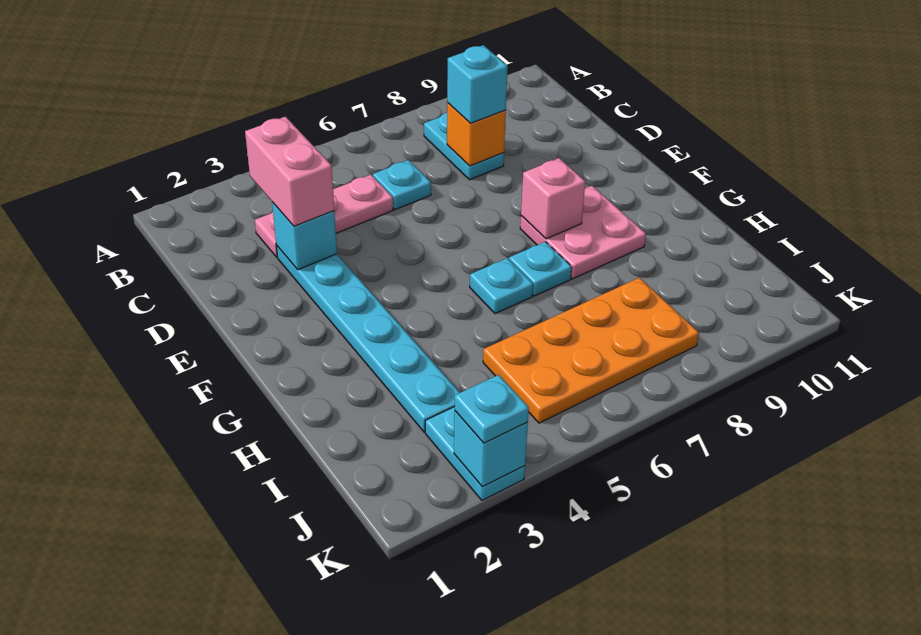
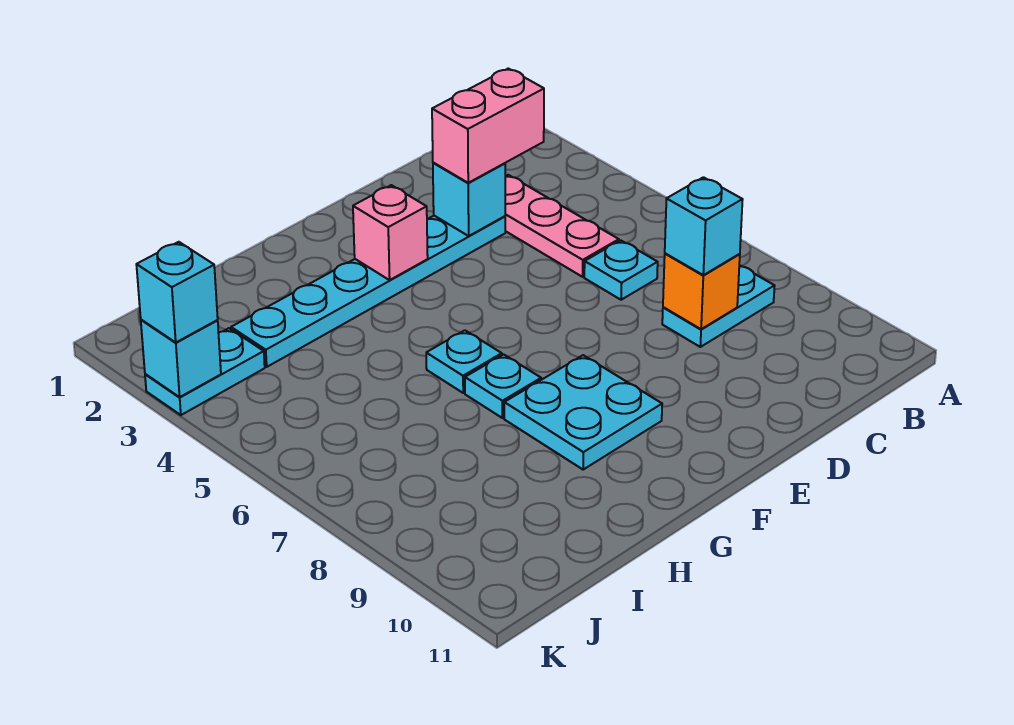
pink plate F8:G9 level 1 -> cyan plate F8:G9 level 1
pink brick F8 level 2 -> pink brick F3 level 2
orange plate I5:J8 level 1 -> none
cyan plate K3 level 3 -> cyan brick K3 level 3

